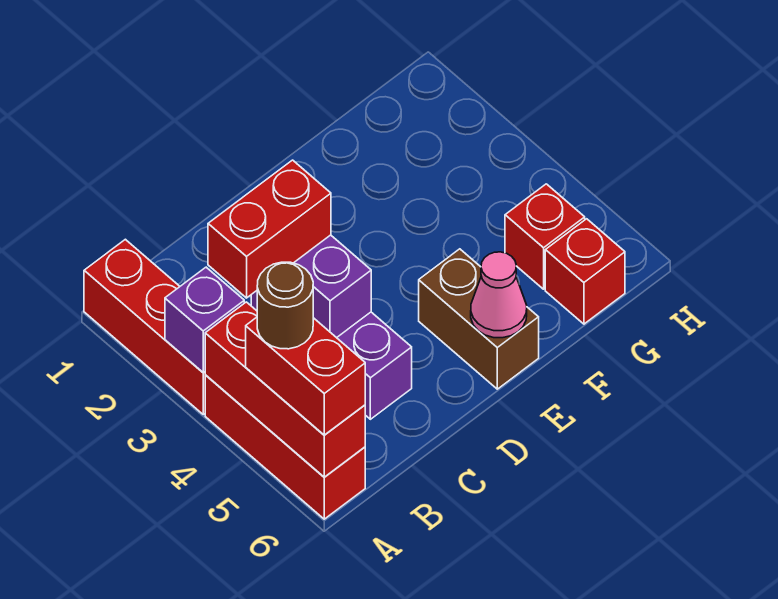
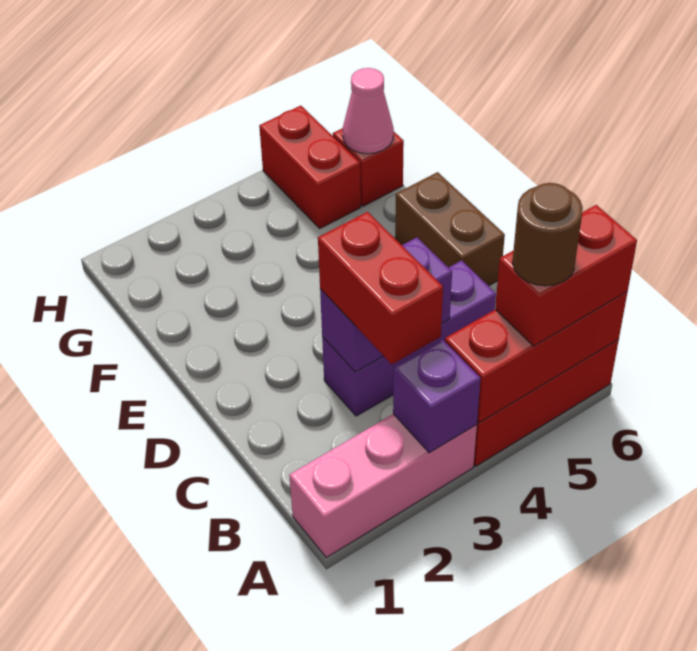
red brick A1:A3 level 1 -> pink brick A1:A3 level 1
brown brick E5:E6 level 1 -> brown brick D6:E6 level 1
pink cone E6 level 2 -> pink cone G6 level 2
red brick G5 level 1 -> red brick G5:H5 level 1

